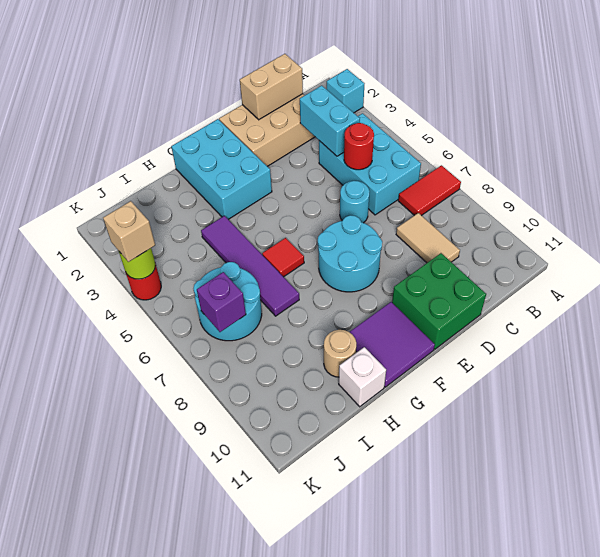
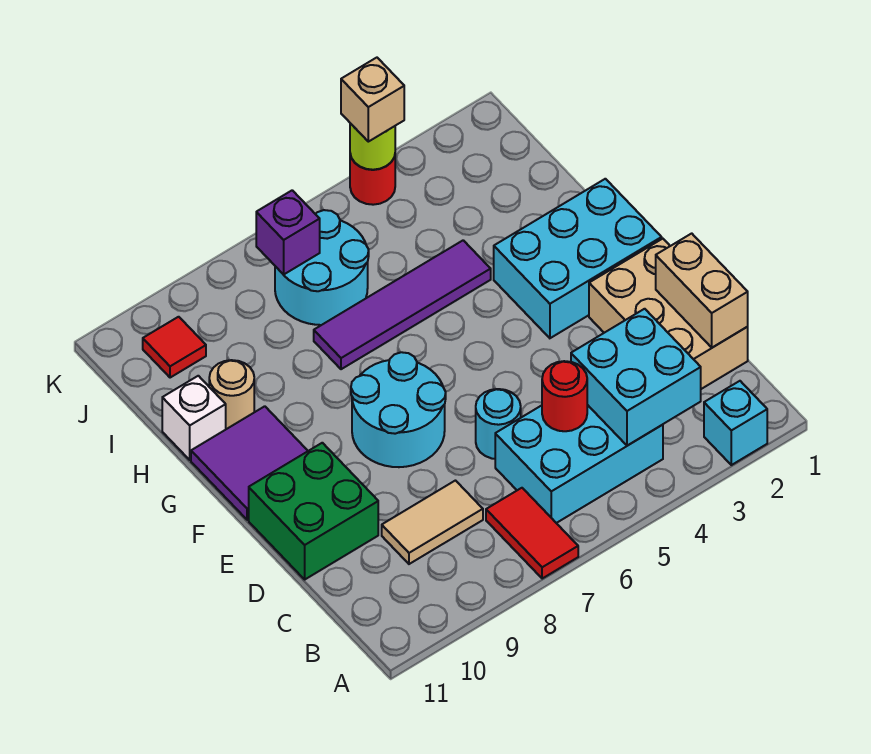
cyan brick C3:C4 level 2 -> cyan brick B3:C4 level 2
red tile G6 level 1 -> red tile J10 level 1

